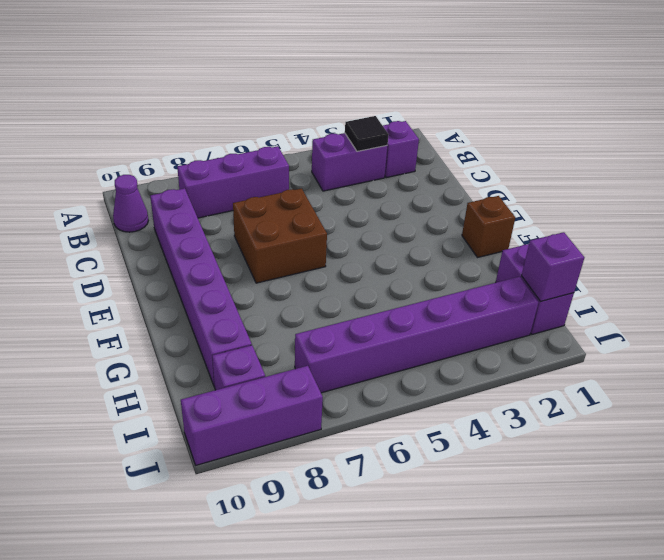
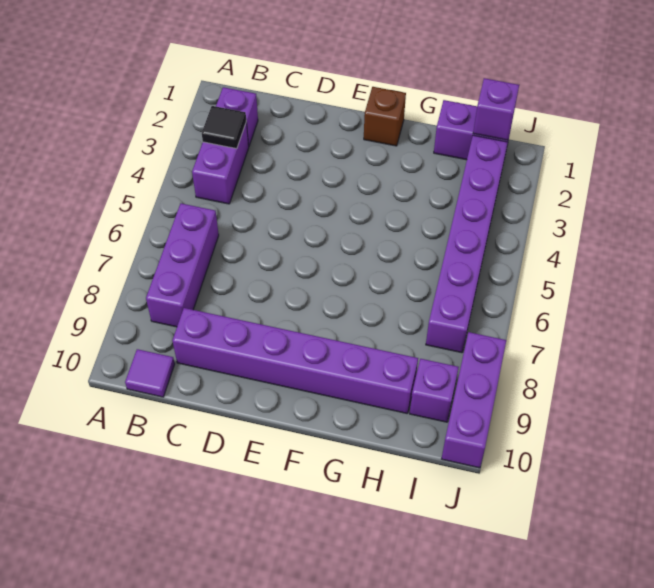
purple cone B10 level 1 -> purple tile B10 level 1
brown brick D6:E7 level 1 -> none

